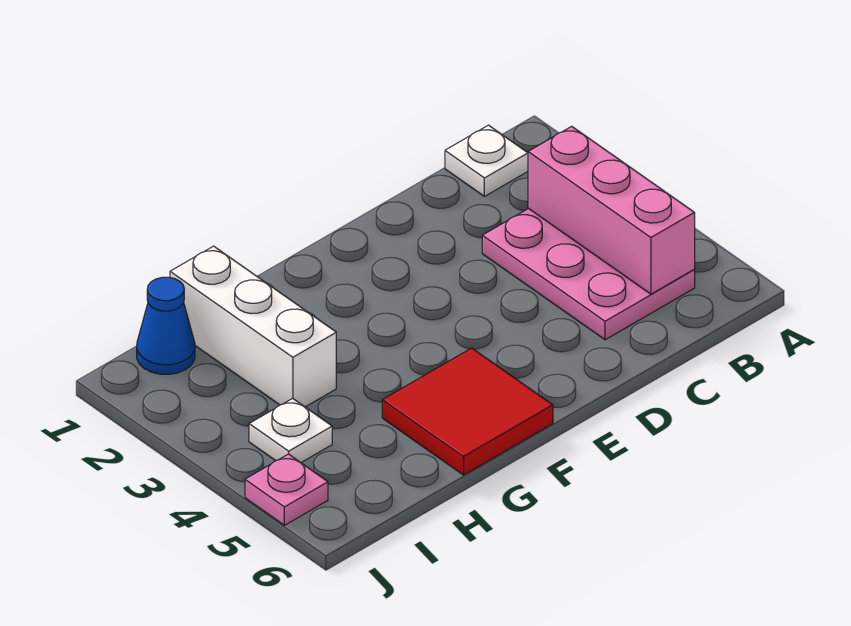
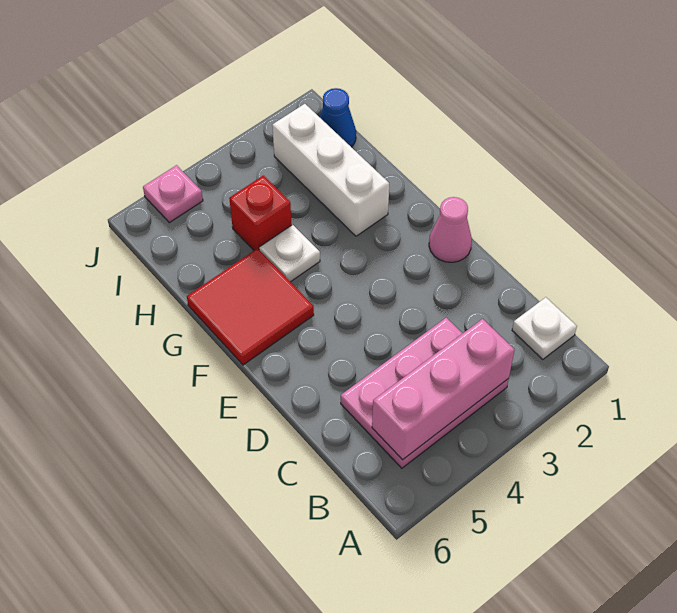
none -> pink cone E1 level 1
white brick H1:H3 level 1 -> white brick G2:I2 level 1
none -> red brick H4 level 1
white plate I4 level 1 -> white plate G4 level 1

